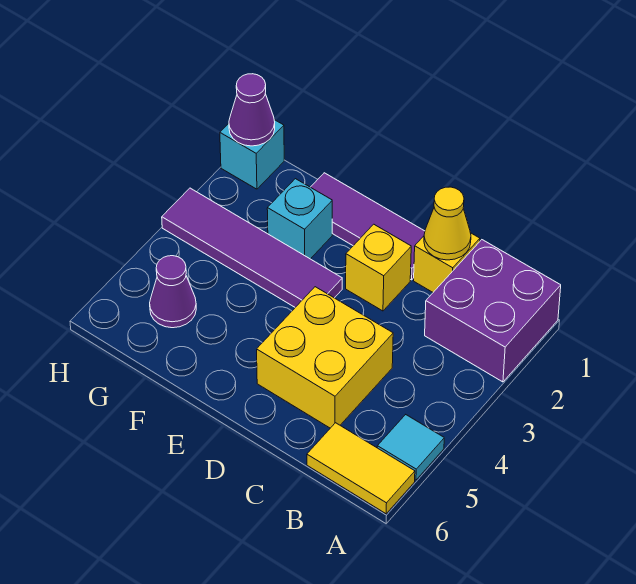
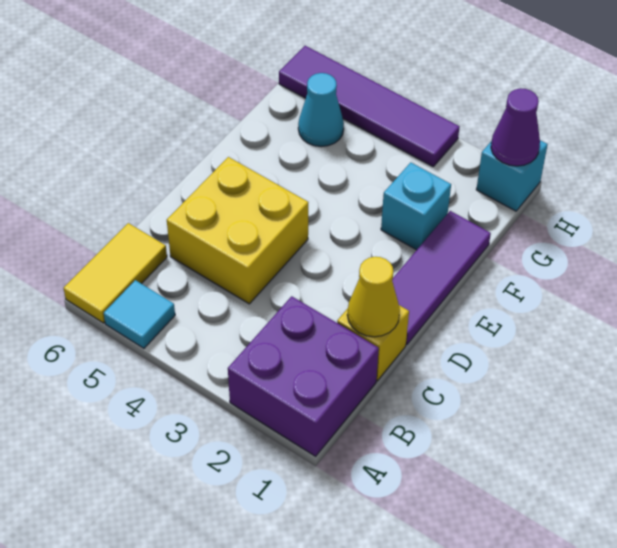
yellow brick D2 level 1 -> none
purple tile E3:H3 level 1 -> purple tile H3:H6 level 1
purple cone G5 level 1 -> cyan cone G5 level 1

